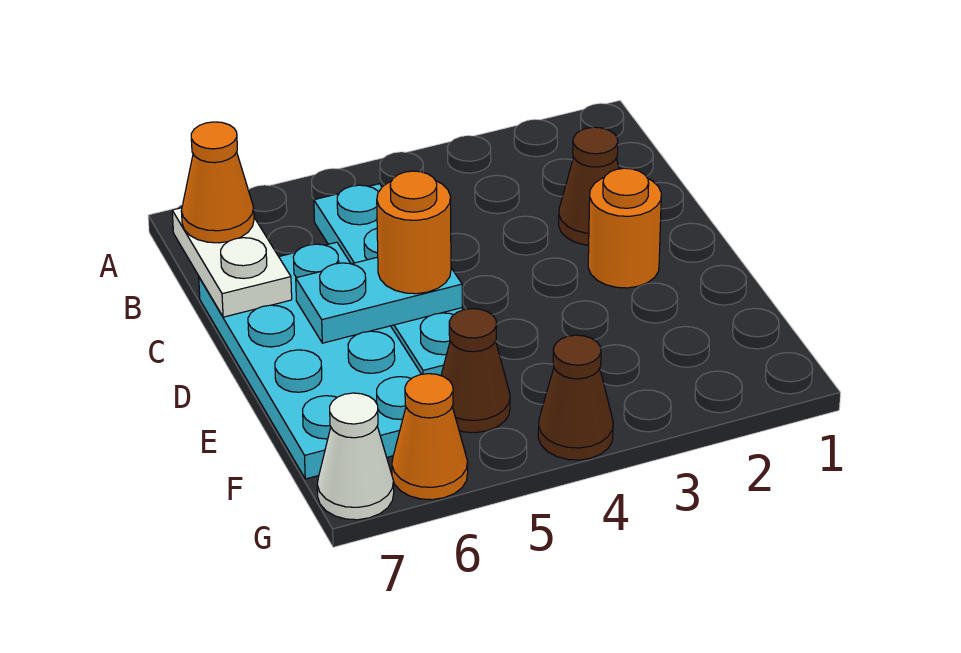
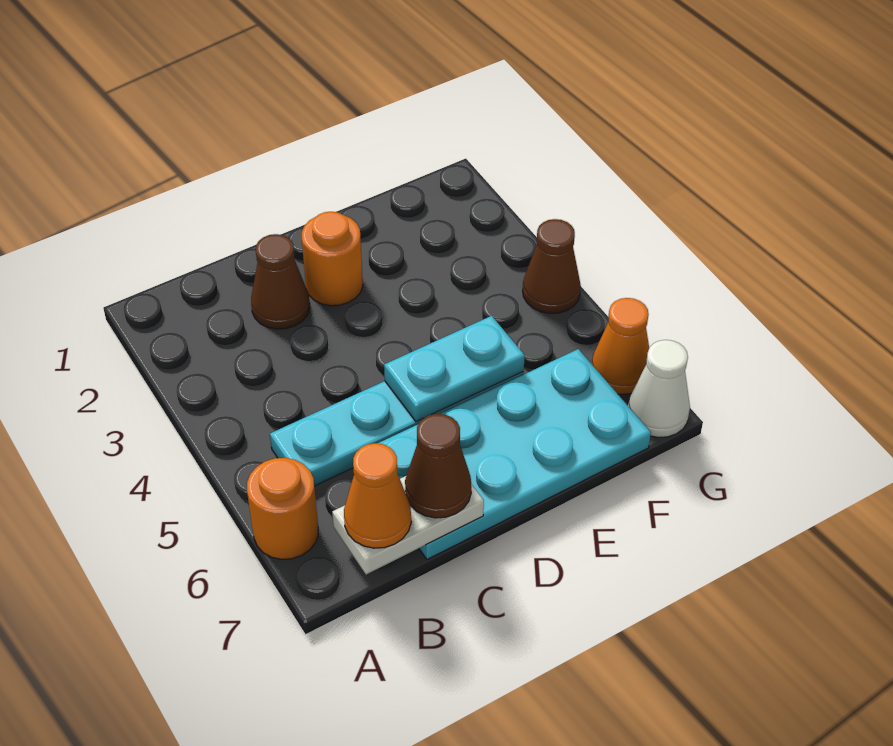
cyan plate D5:D6 level 2 -> cyan plate D5:E5 level 2
orange round brick D5 level 3 -> orange round brick A6 level 1
brown cone F5 level 1 -> brown cone C7 level 3

